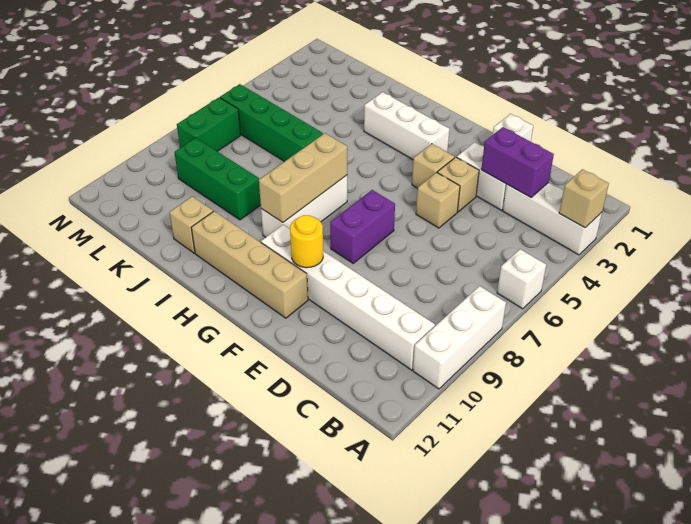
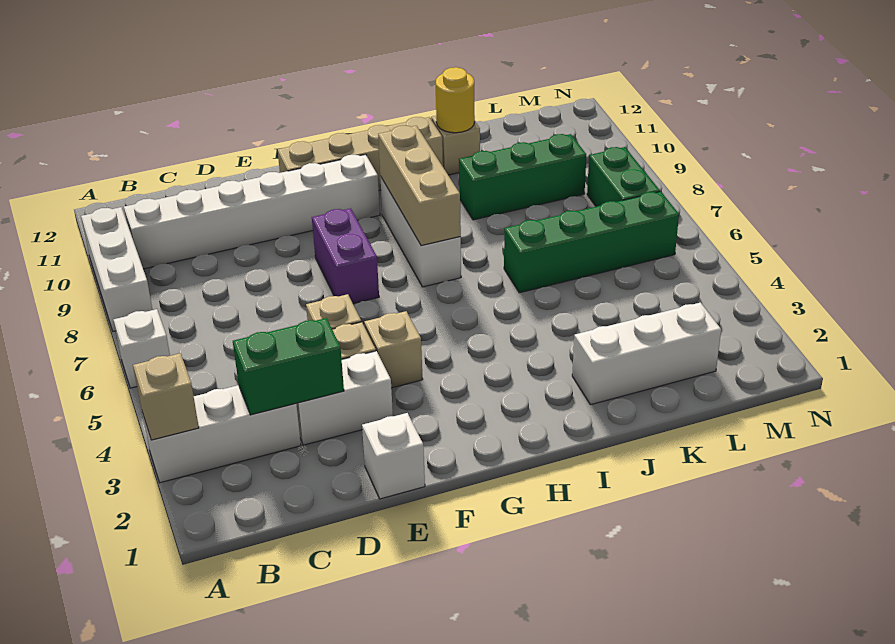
purple brick C3:D3 level 2 -> green brick C3:D3 level 2
yellow round brick F10 level 2 -> yellow round brick J11 level 2
white brick G3:I3 level 1 -> white brick J2:L2 level 1

